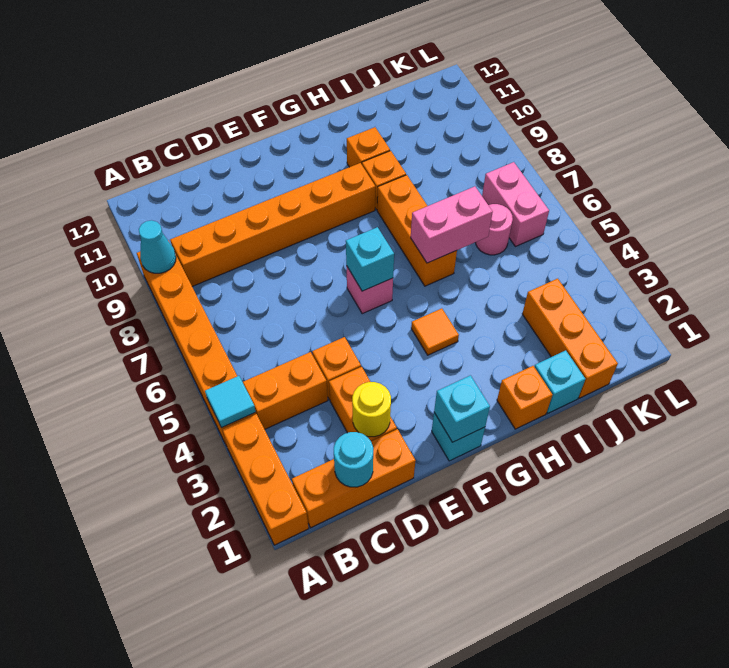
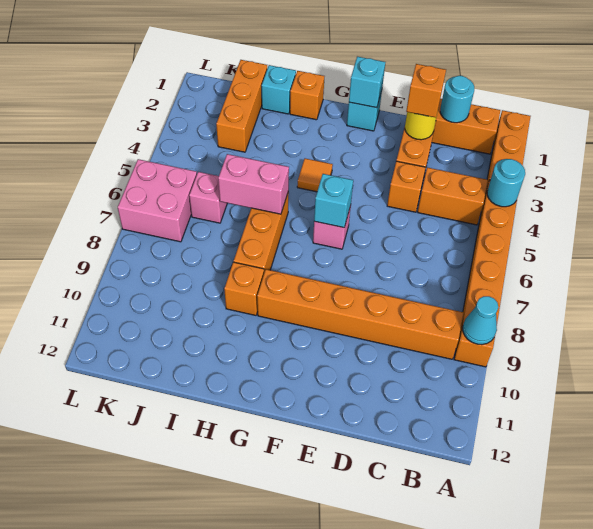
cyan tile A4 level 2 -> cyan round brick A4 level 2
orange brick H10 level 1 -> orange brick D2 level 3
pink round brick J6 level 1 -> pink brick J6 level 1
pink brick K6:K7 level 1 -> pink brick K6:L7 level 1

